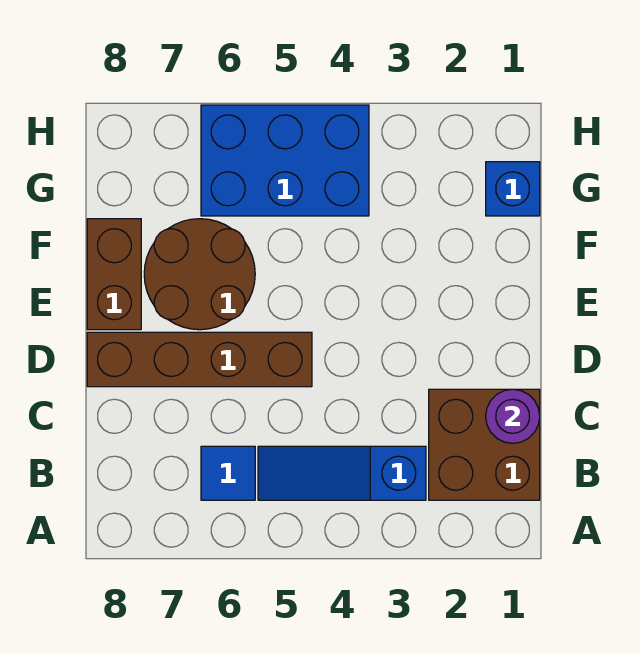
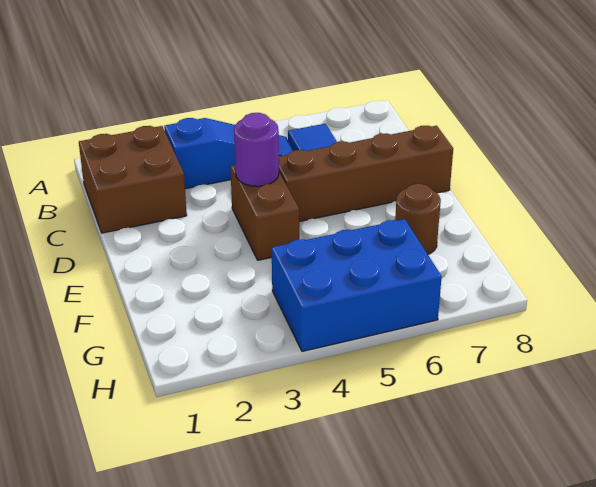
purple round brick C1 level 2 -> purple round brick D4 level 2
brown round brick E6:F7 level 1 -> brown round brick F7 level 1
brown brick E8:F8 level 1 -> brown brick D4:E4 level 1
blue brick G1 level 1 -> none

